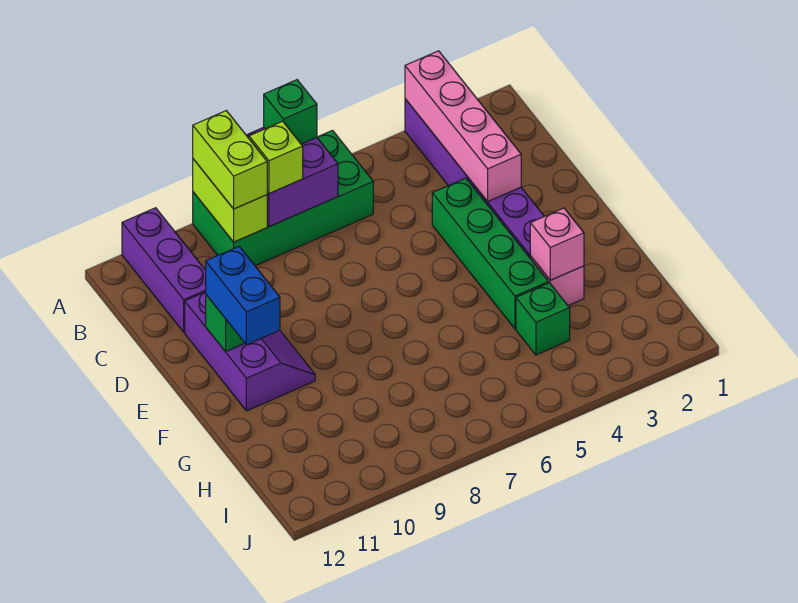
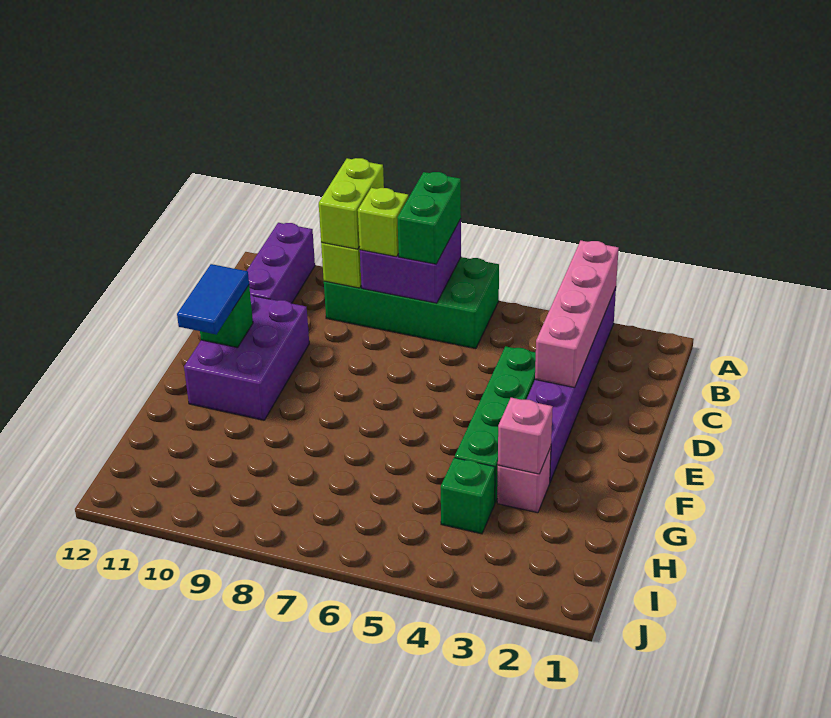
green brick A7 level 3 -> green brick A7:B7 level 3
purple slope D10:F11 level 1 top 11 -> purple brick D10:F11 level 1
blue brick E11:F11 level 3 -> blue tile E11:F11 level 3

